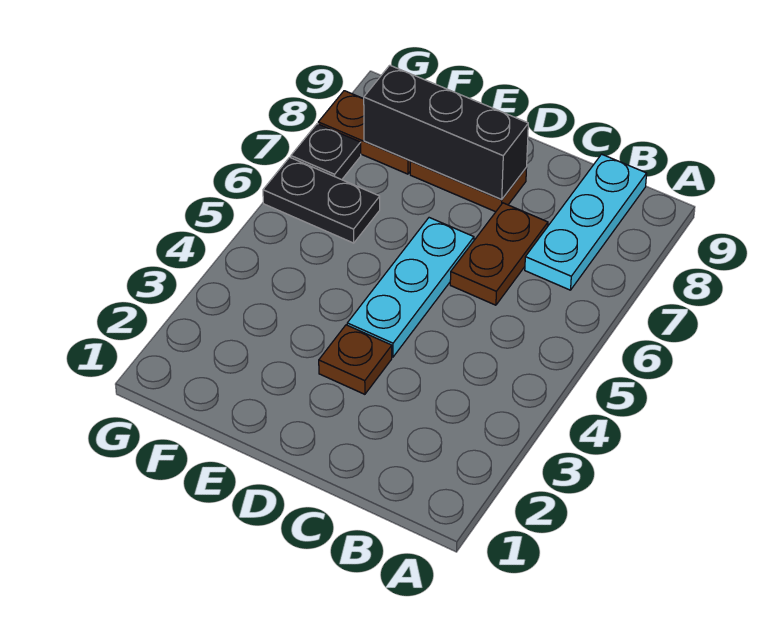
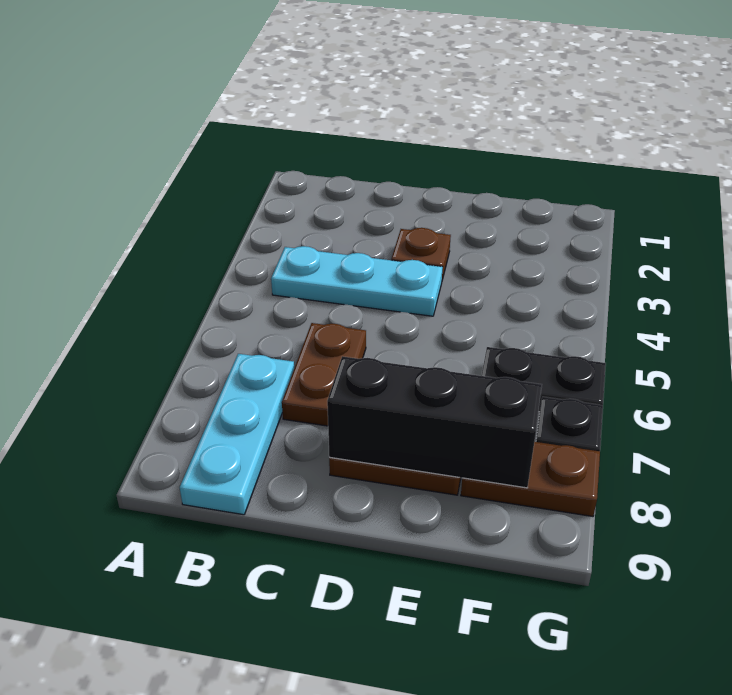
cyan plate D4:D6 level 1 -> cyan plate B4:D4 level 1

